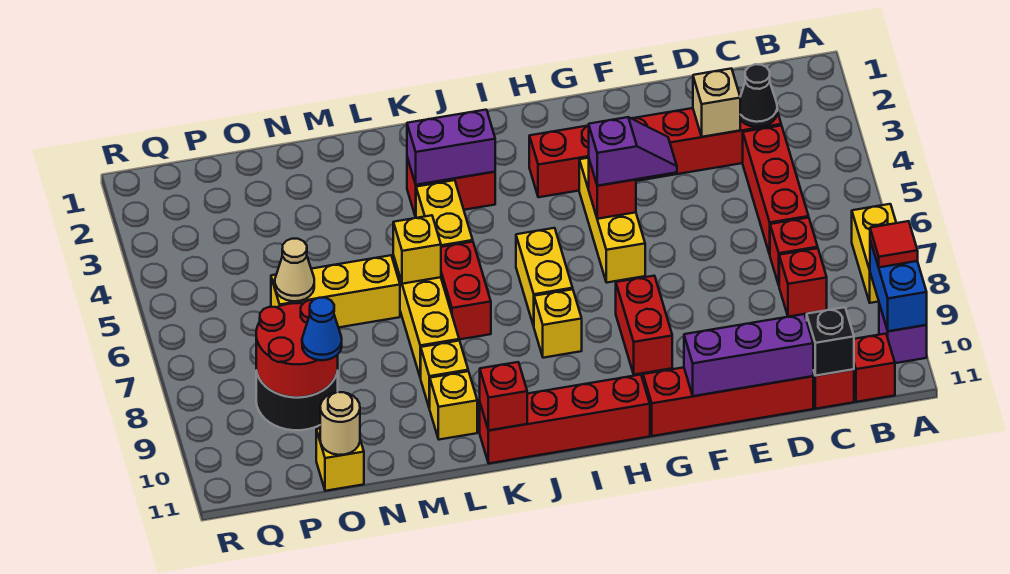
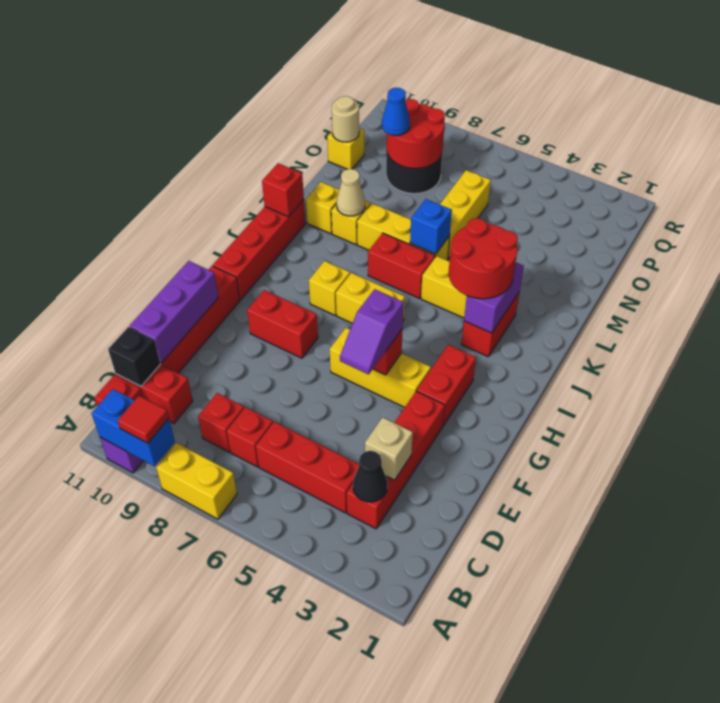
none -> red round brick J3:K4 level 3
yellow brick L6 level 2 -> blue brick L6 level 2
tan cone O6 level 2 -> tan cone L9 level 2

